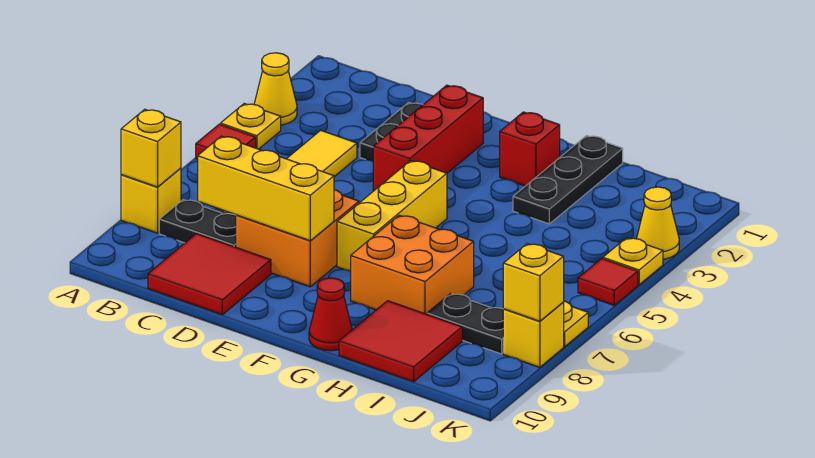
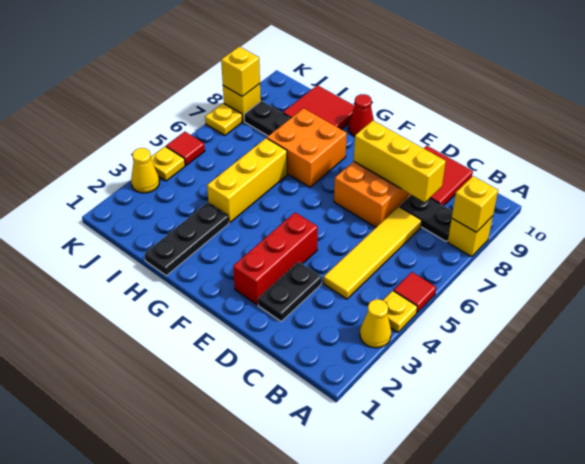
yellow brick F5:F7 level 1 -> yellow brick H4:H6 level 1
red brick G2 level 1 -> none

